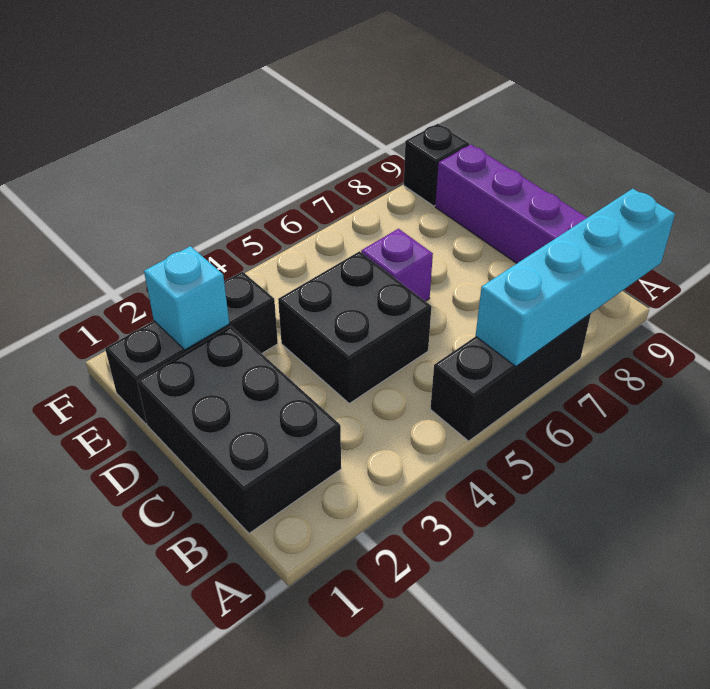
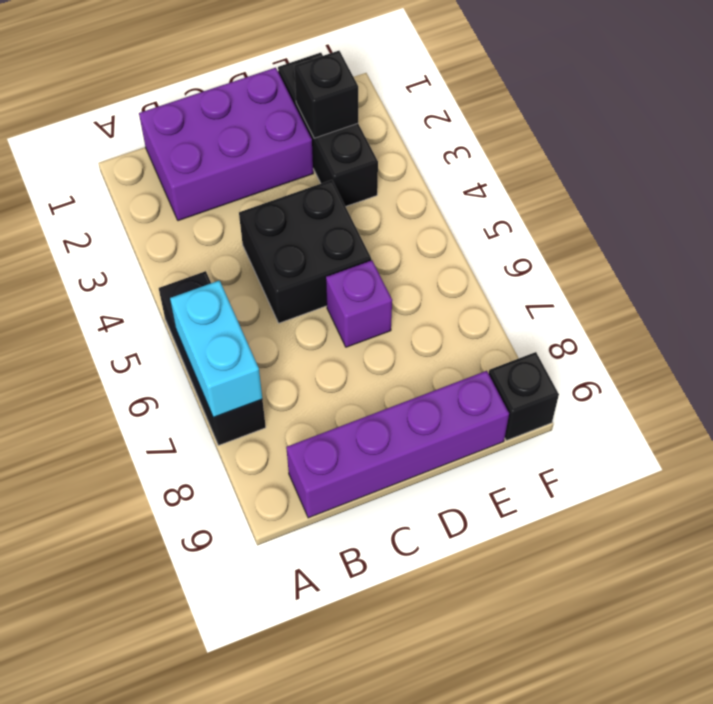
cyan brick A6:A9 level 2 -> cyan brick A6:A7 level 2
black brick B1:D2 level 1 -> purple brick B1:D2 level 1
cyan brick E2 level 2 -> black brick E2 level 2

